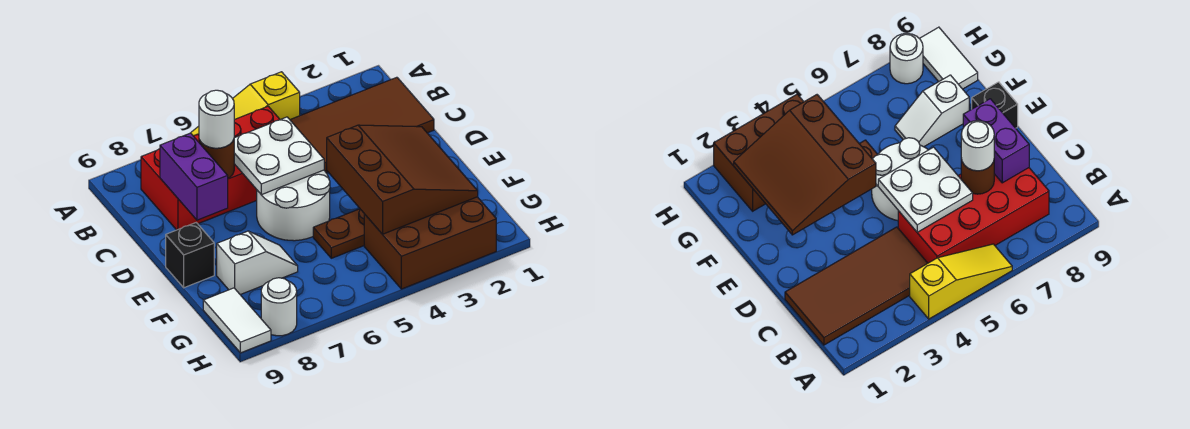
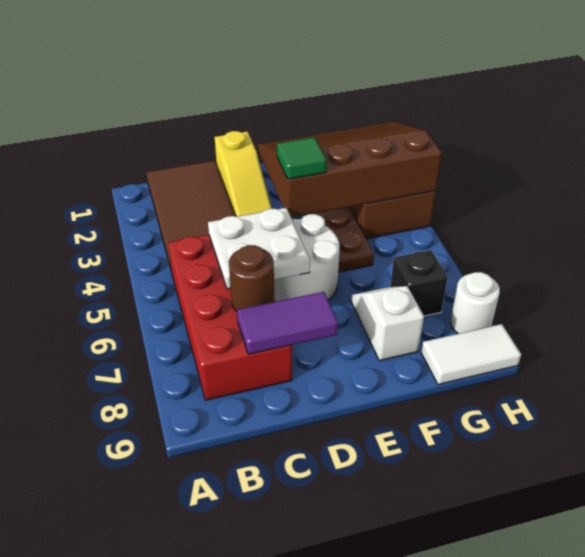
yellow slope A4:A6 level 1 top 4 -> yellow slope D1:D3 level 1 top 1
white round brick C7 level 3 -> none
purple brick C8:D8 level 2 -> purple tile C8:D8 level 2
brown slope E2:G4 level 2 top 4 -> brown slope E2:H4 level 2 top 4
none -> green tile E4 level 3
black brick E9 level 1 -> black brick G7 level 1

